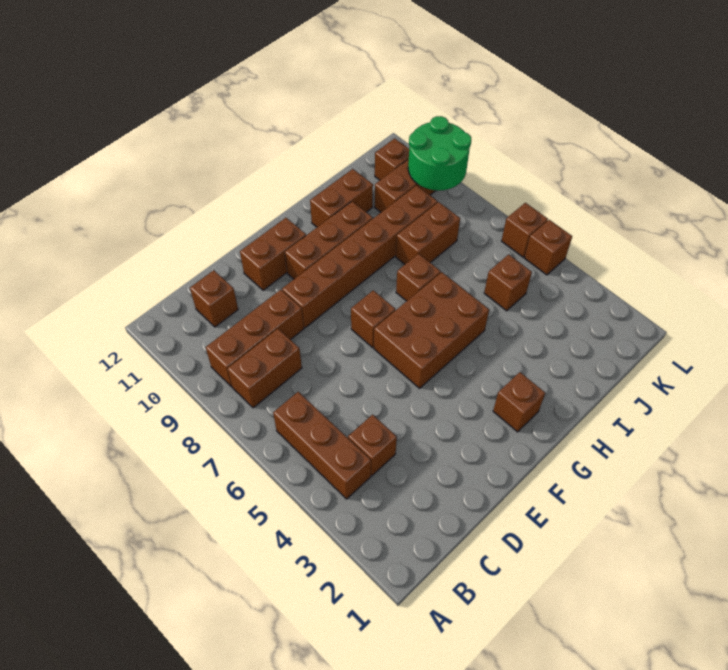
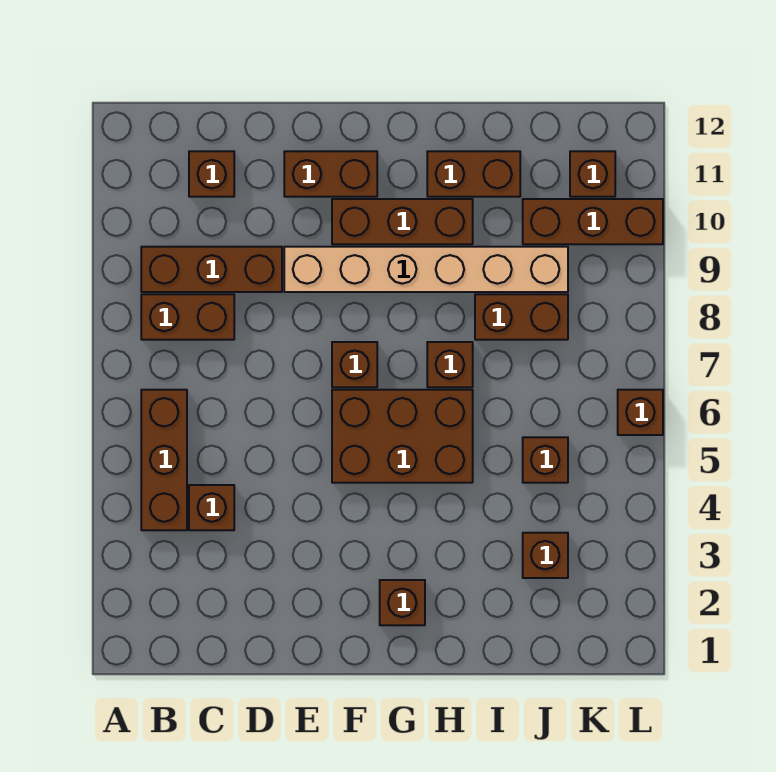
brown brick E9:J9 level 1 -> tan brick E9:J9 level 1
green round brick K9:L10 level 2 -> none
brown brick L5 level 1 -> brown brick J3 level 1

